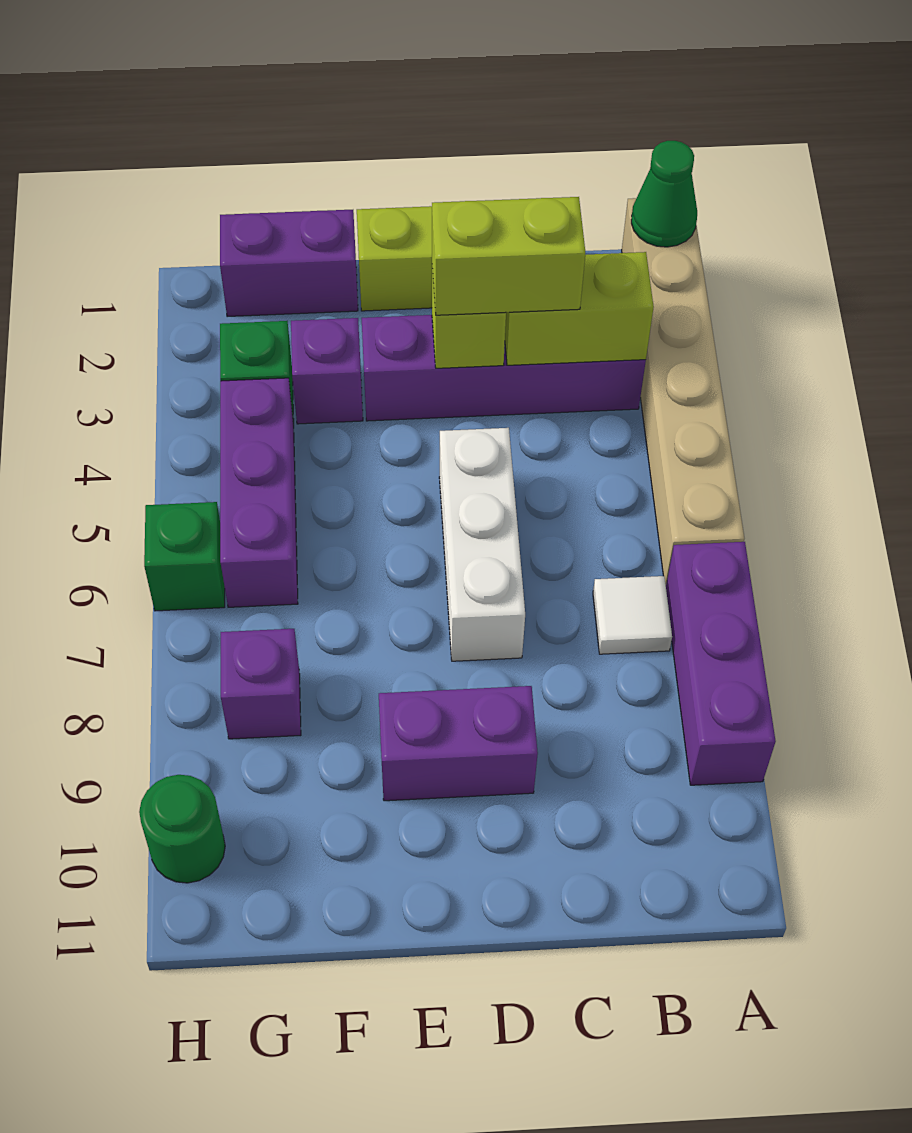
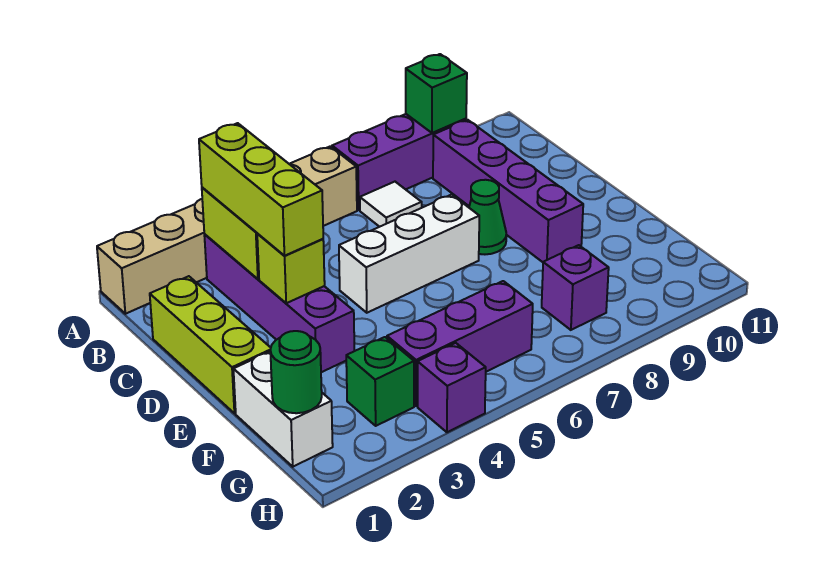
green cone A1 level 2 -> green cone D8 level 1
lime brick C3:D3 level 3 -> lime brick B3:D3 level 3
purple brick D9:E9 level 1 -> purple brick B9:E9 level 1
purple brick F1:G1 level 1 -> white brick F1:G1 level 1
purple brick F3 level 1 -> purple brick H4 level 1
green brick H6 level 1 -> green brick A9 level 2
green round brick H10 level 1 -> green round brick G1 level 2

